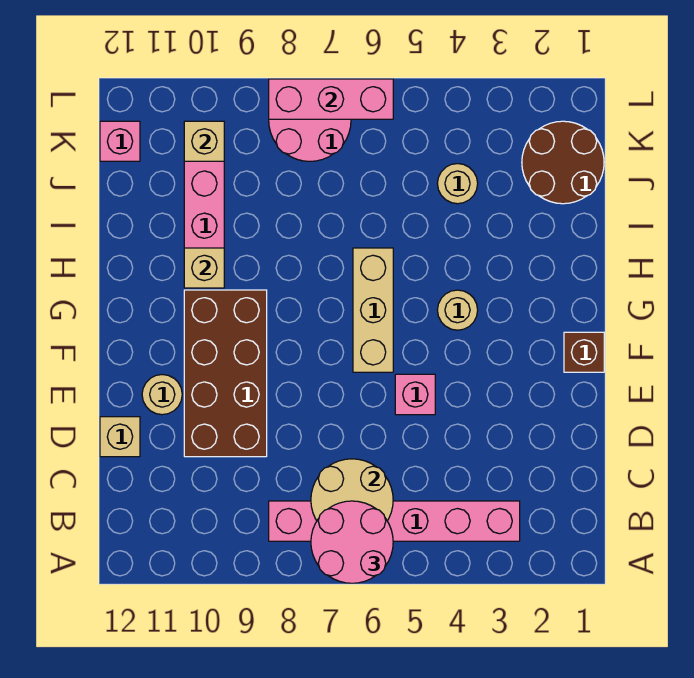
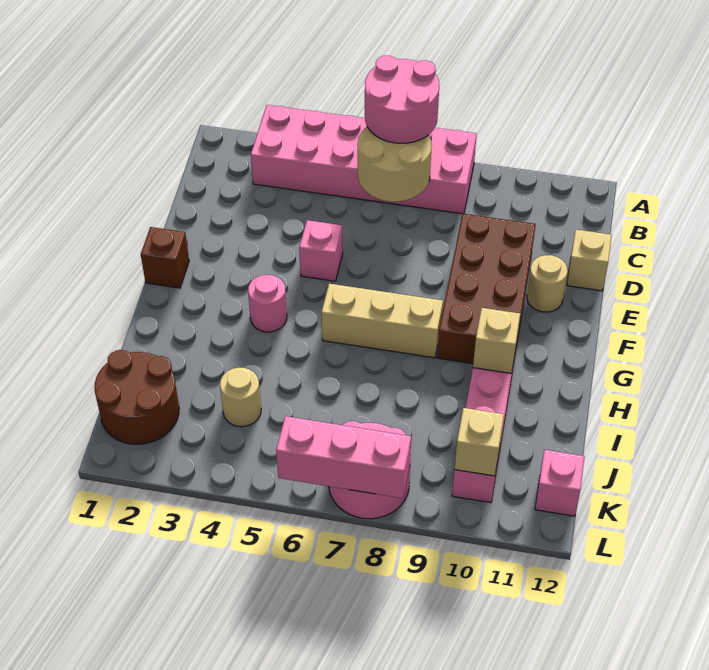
pink brick B3:B8 level 1 -> pink brick A3:B8 level 1
tan brick F6:H6 level 1 -> tan brick G6:G8 level 1
tan round brick G4 level 1 -> pink round brick G4 level 1

